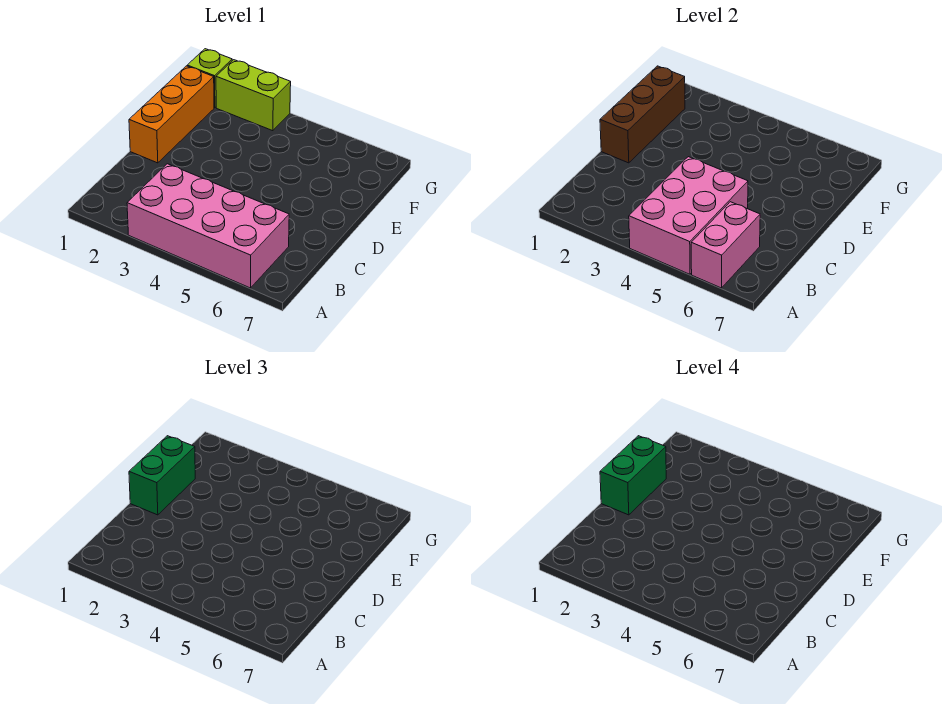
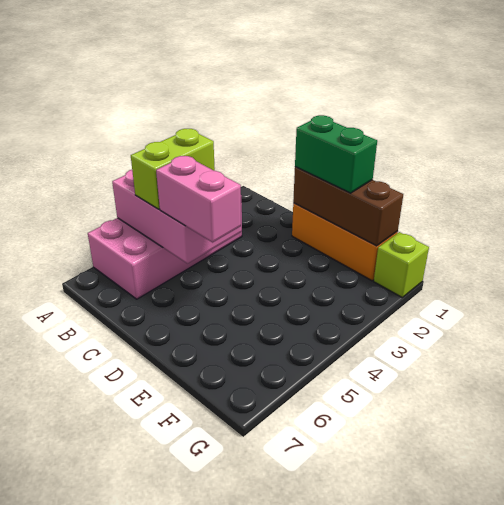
pink brick A6:B6 level 2 -> pink brick C5:D5 level 3
green brick D1:E1 level 4 -> none
lime brick G2:G3 level 1 -> lime brick B4:B5 level 3

